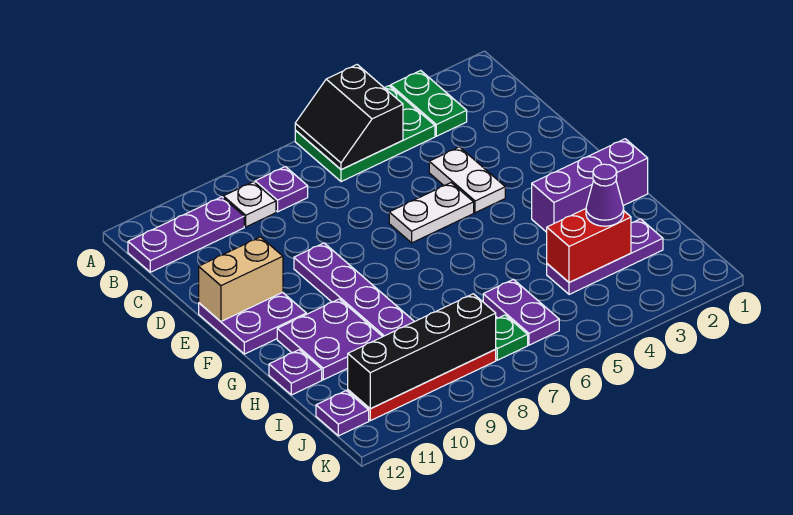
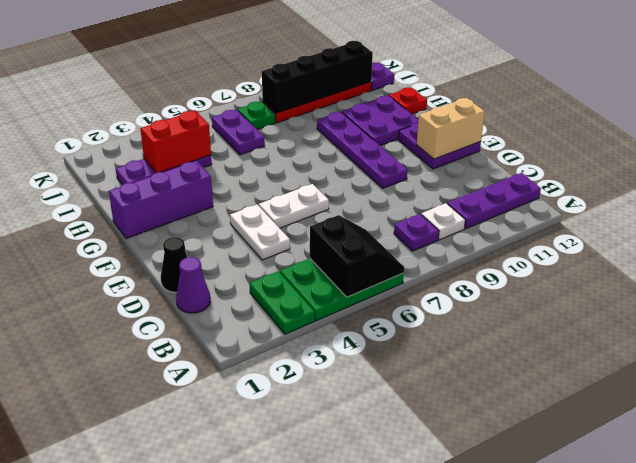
none -> black cone D1 level 1
purple plate H12 level 1 -> red plate H12 level 1
purple cone I3 level 3 -> purple cone C1 level 1

